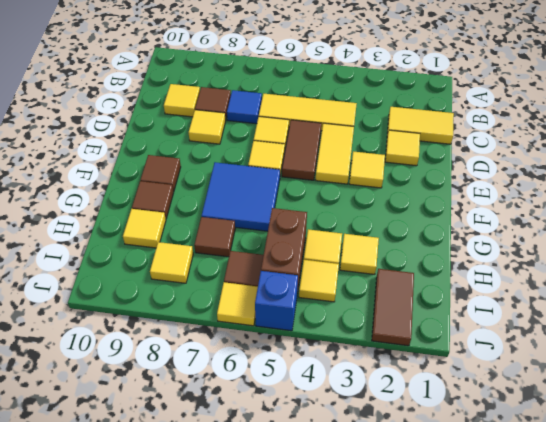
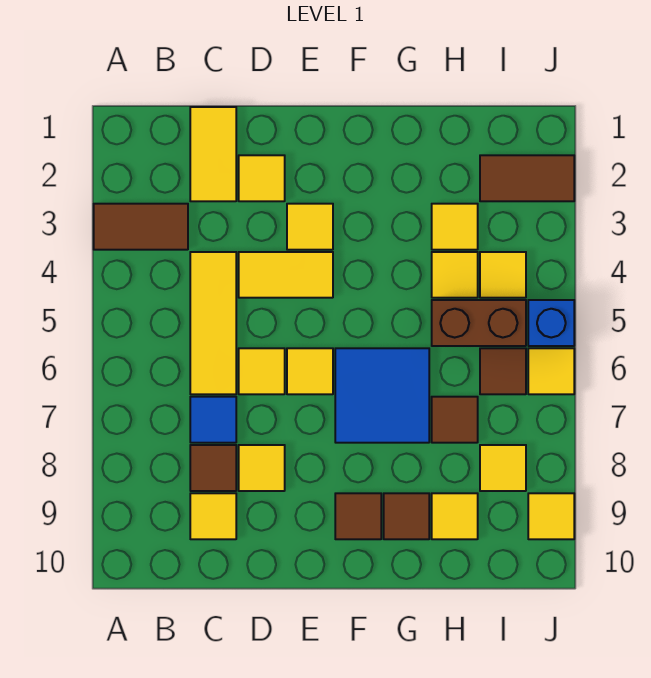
brown tile D5:E5 level 1 -> brown tile A3:B3 level 1
none -> yellow tile J9 level 1

